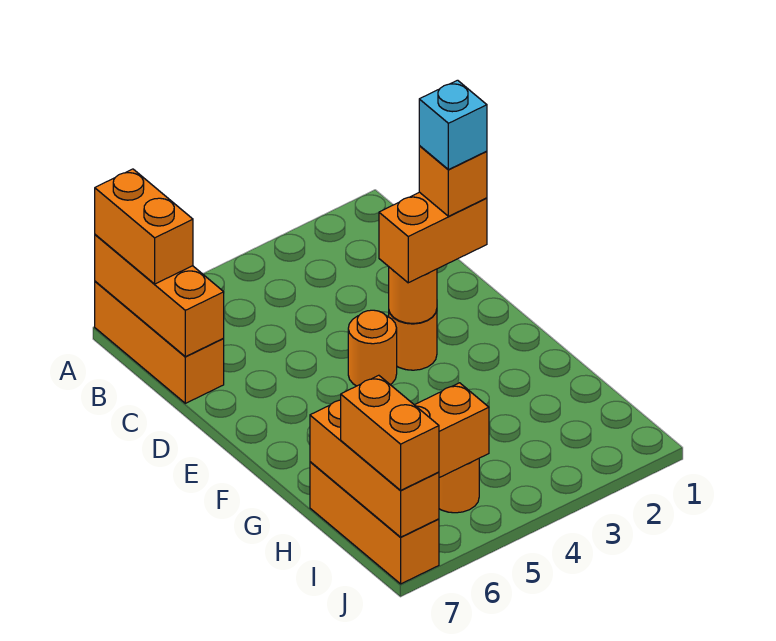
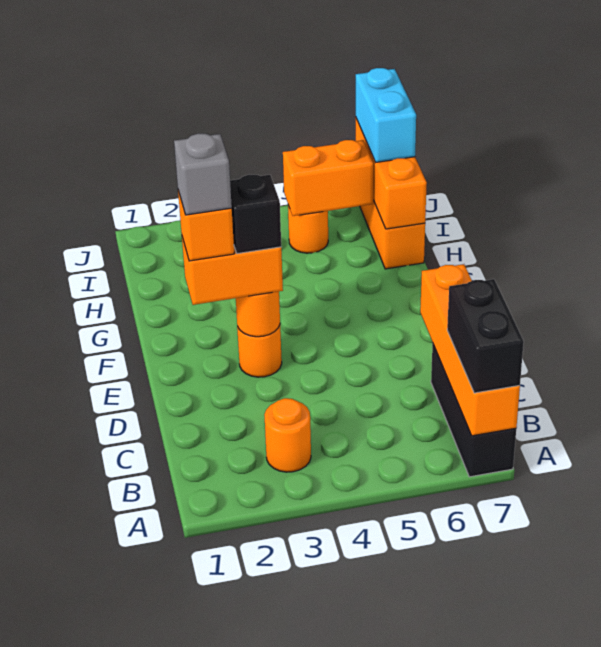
orange brick A7:C7 level 1 -> black brick A7:C7 level 1
orange brick A7:C7 level 2 -> orange brick A7:D7 level 2
orange brick A7:B7 level 3 -> black brick A7:B7 level 3
cyan brick E2 level 5 -> grey brick E2 level 5
none -> black brick E3 level 4
orange round brick E4 level 1 -> orange round brick B3 level 1
orange brick I7:J7 level 3 -> cyan brick I7:J7 level 3

